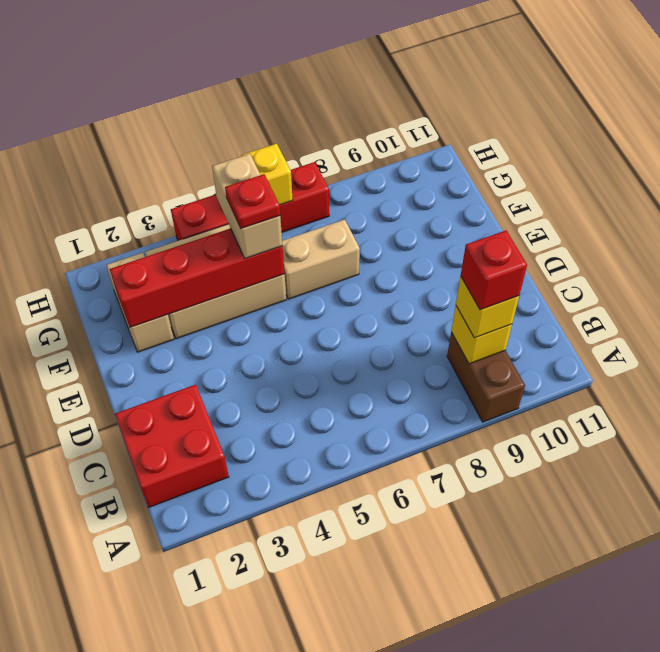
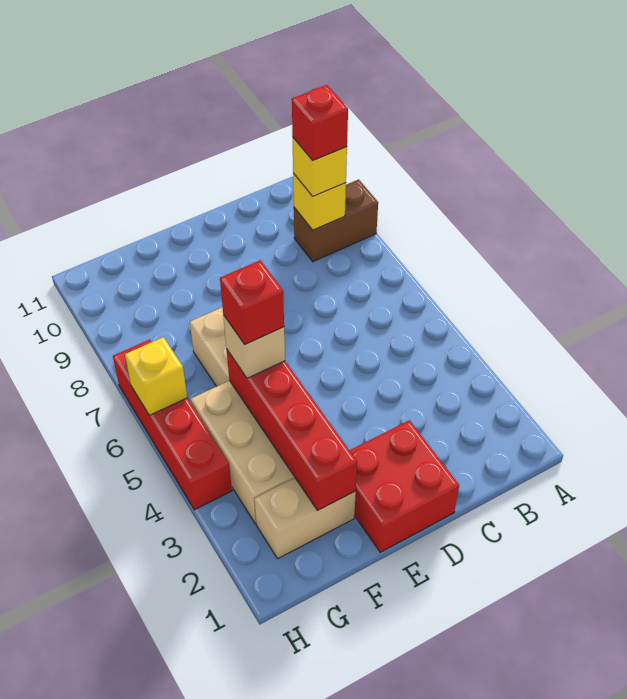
red brick B1:C2 level 1 -> red brick D1:E2 level 1
tan brick F5:G5 level 3 -> tan brick F5 level 3
red plate F5 level 4 -> red brick F5 level 4

